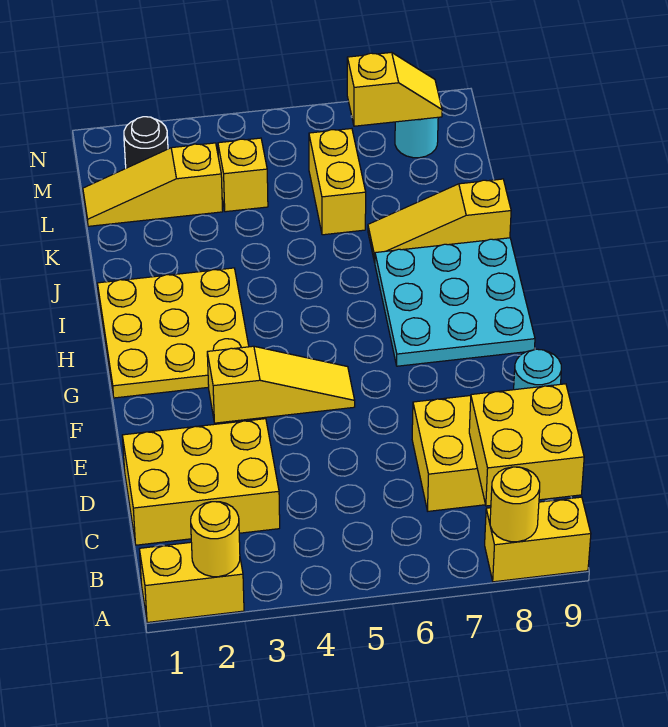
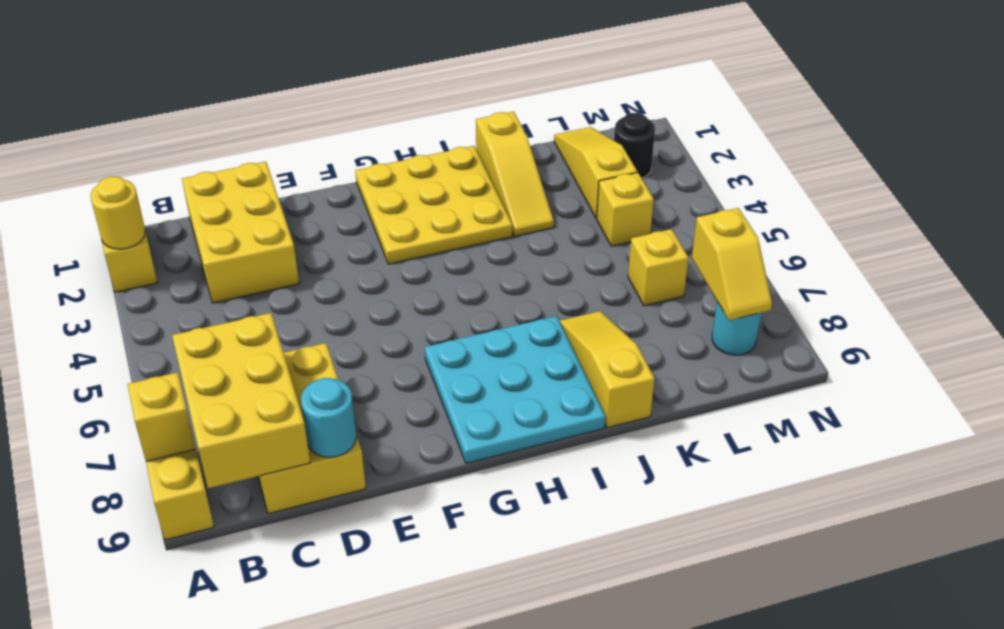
yellow round brick A8 level 2 -> yellow brick A8 level 2
yellow brick B8:C9 level 2 -> yellow brick B7:C9 level 2
yellow slope F3:F5 level 1 top 3 -> yellow slope J1:J3 level 1 top 1
yellow brick K6:L6 level 1 -> yellow brick L6 level 1

